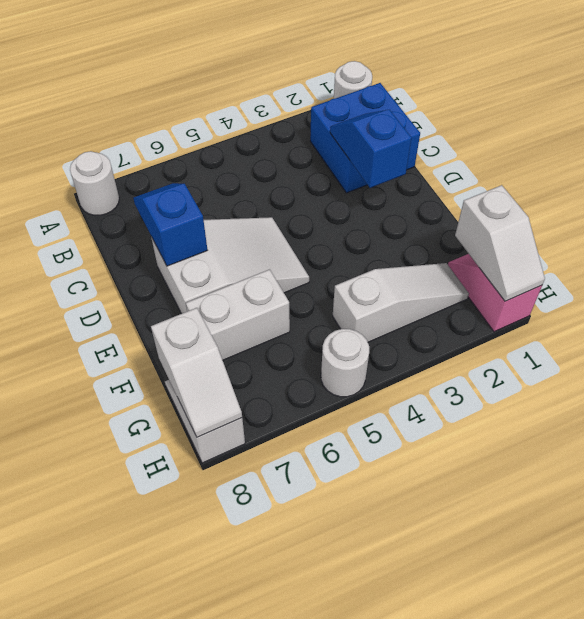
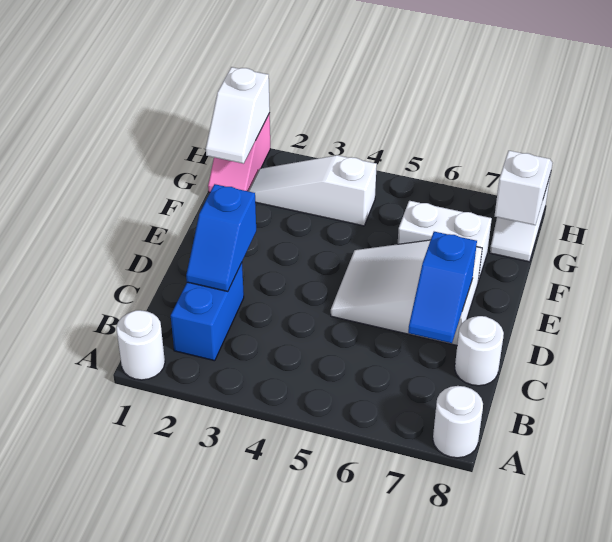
blue brick B1:C2 level 1 -> blue brick B2:C2 level 1
white slope G1:H1 level 2 top G -> white slope G1:H1 level 2 top H
white round brick H5 level 1 -> white round brick C8 level 1

